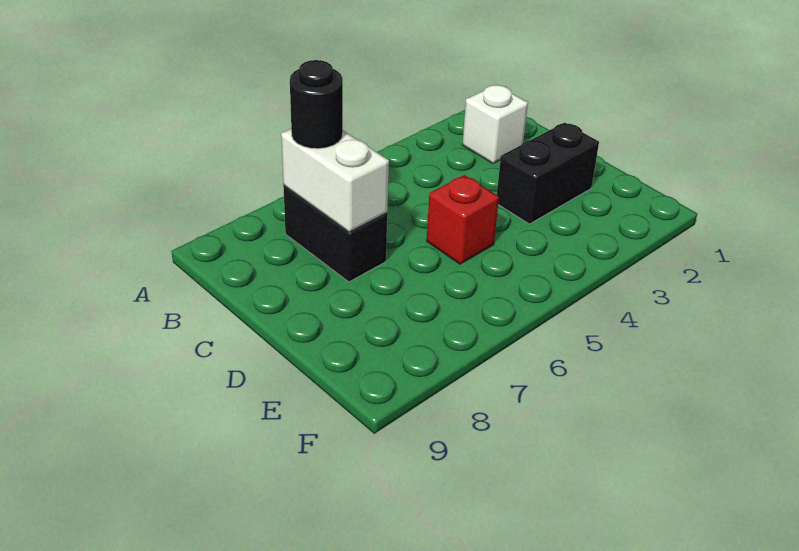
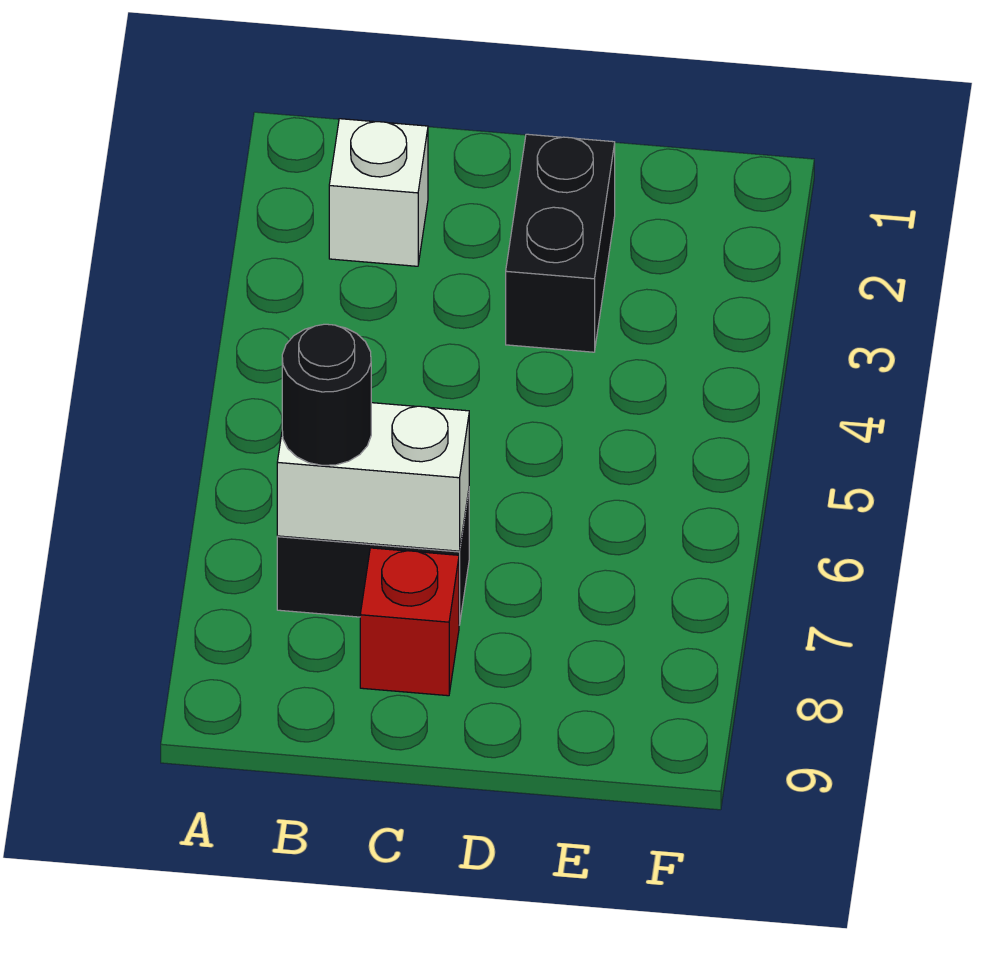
red brick D5 level 1 -> red brick C8 level 1

